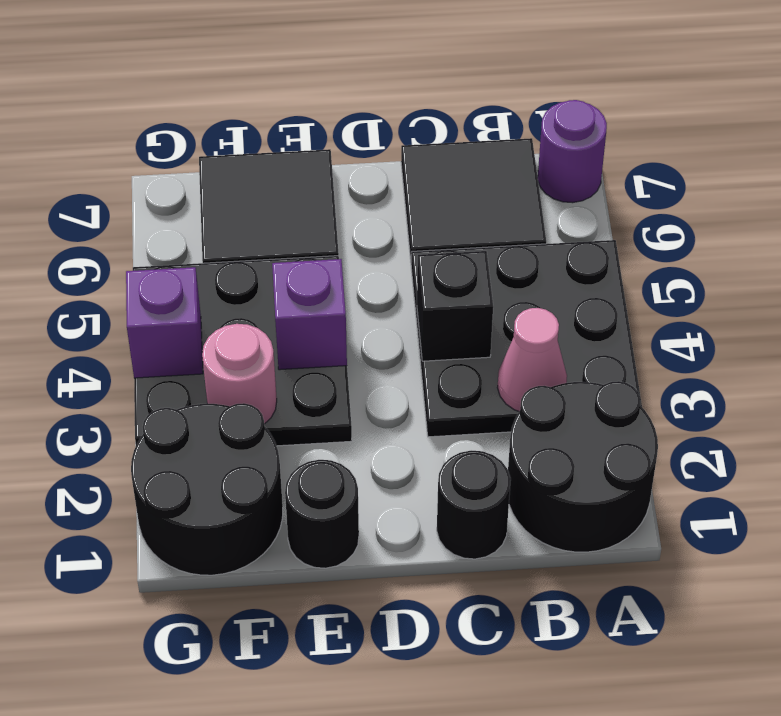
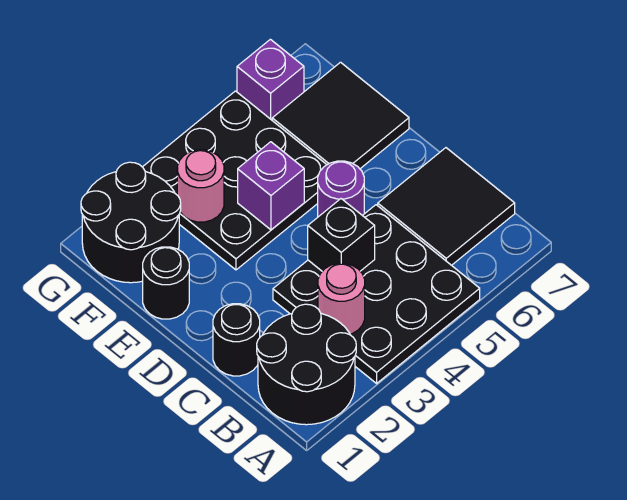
purple round brick A7 level 1 -> purple round brick D5 level 1
pink cone B3 level 2 -> pink round brick B3 level 2
purple brick G4 level 2 -> purple brick G6 level 1

